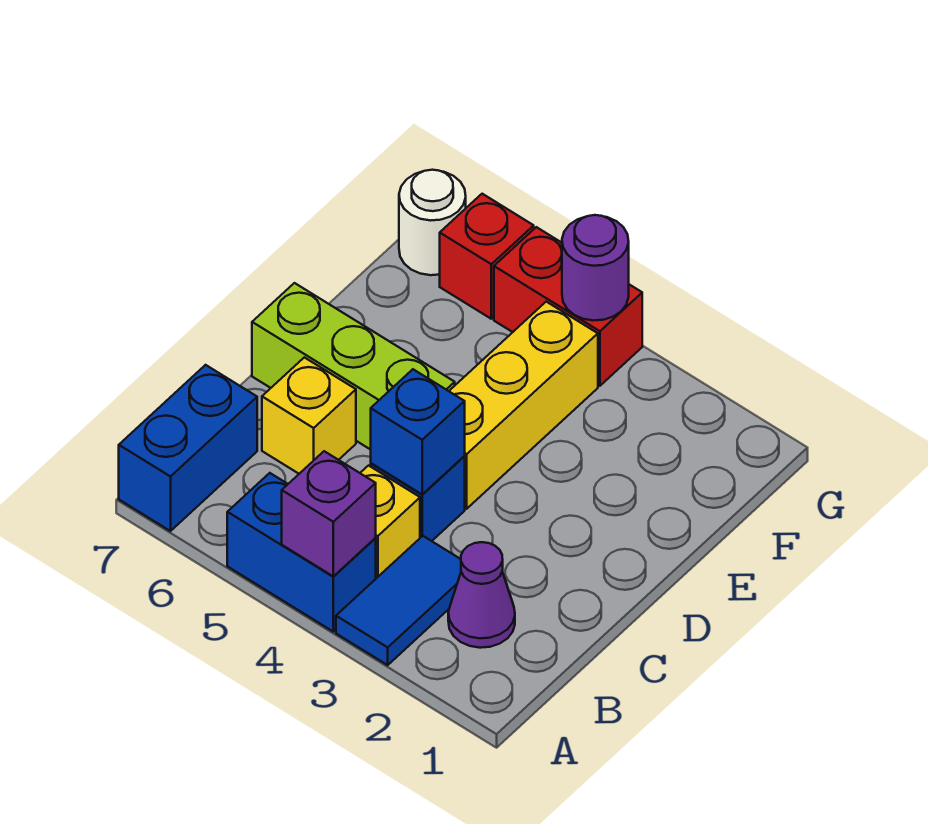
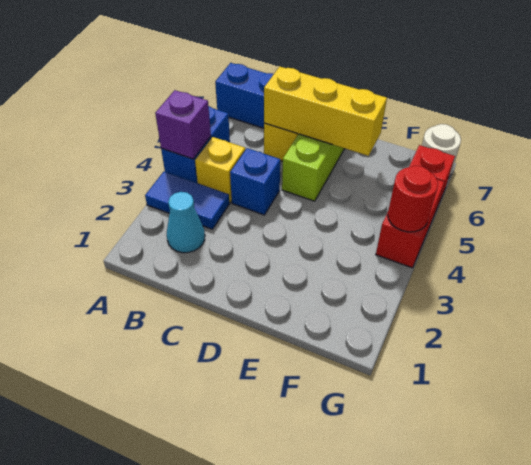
purple cone B2 level 1 -> cyan cone B2 level 1
blue brick C4 level 2 -> none
yellow brick D4:F4 level 1 -> yellow brick C6:E6 level 2
purple round brick G4 level 2 -> red round brick G4 level 2

